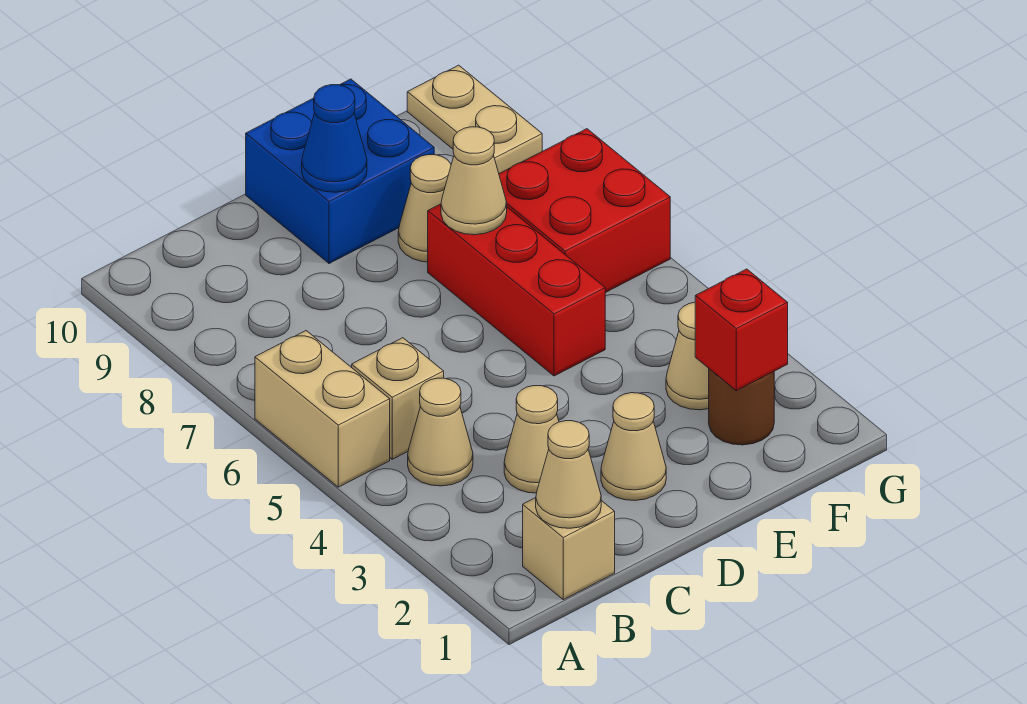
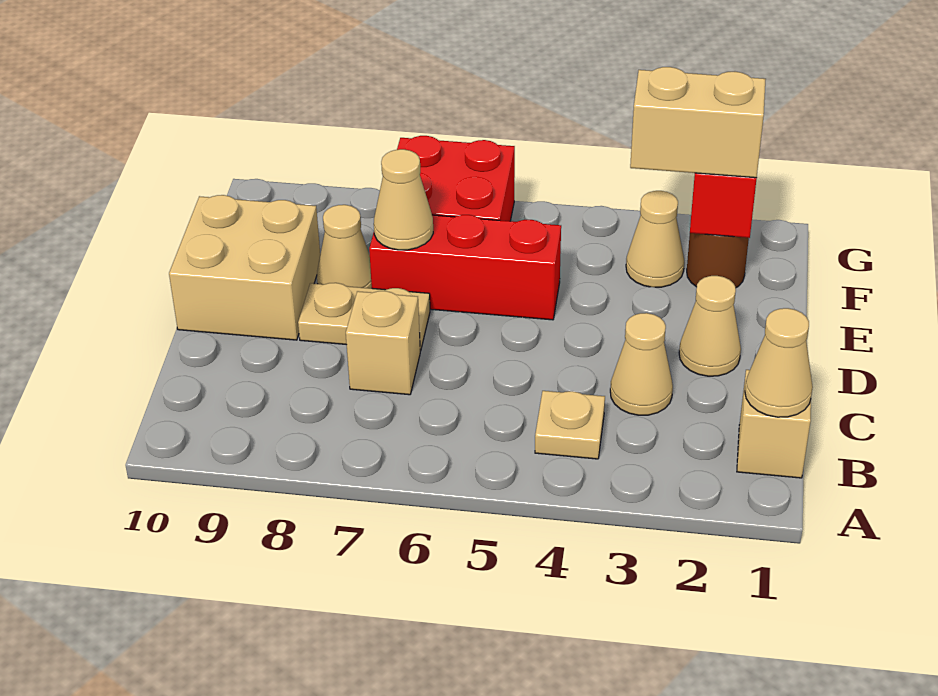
tan brick A5:A6 level 1 -> tan brick F2:F3 level 3
tan cone B4 level 1 -> tan plate B4 level 1
tan brick B5 level 1 -> tan brick C7 level 1
blue brick D9:E10 level 1 -> tan brick D9:E10 level 1
blue cone D9 level 2 -> none
tan plate G9:G10 level 1 -> tan plate D7:D8 level 1

